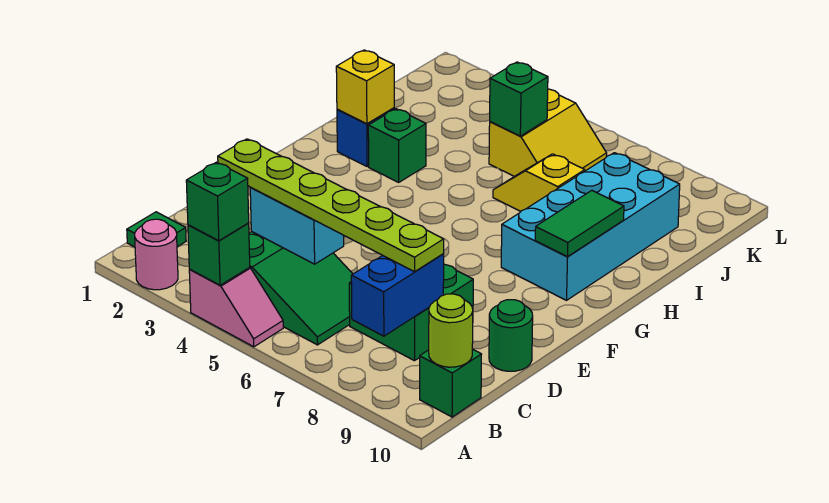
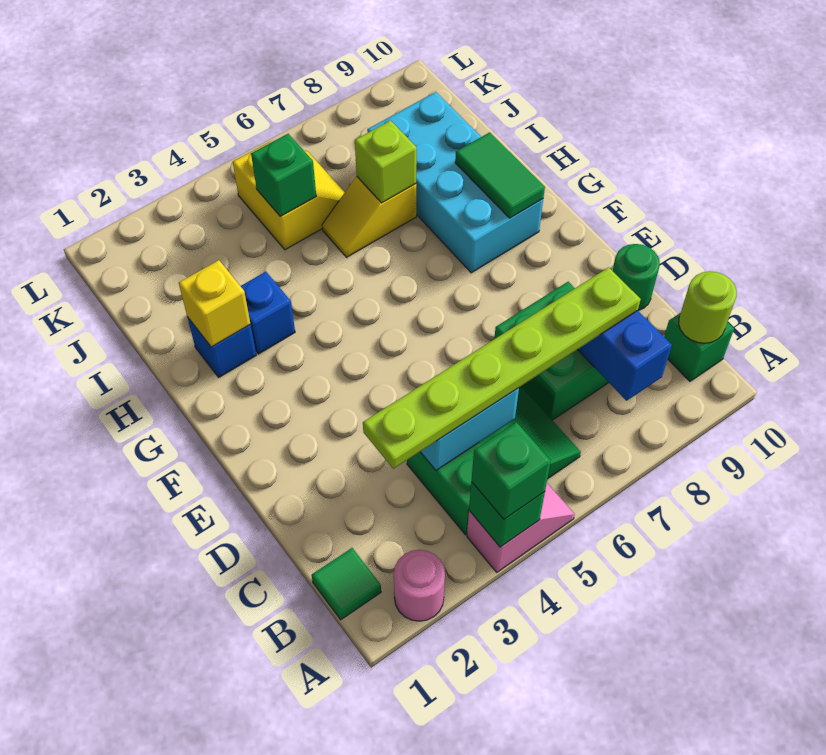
green brick H3 level 1 -> blue brick H3 level 1
none -> lime brick I7 level 2

